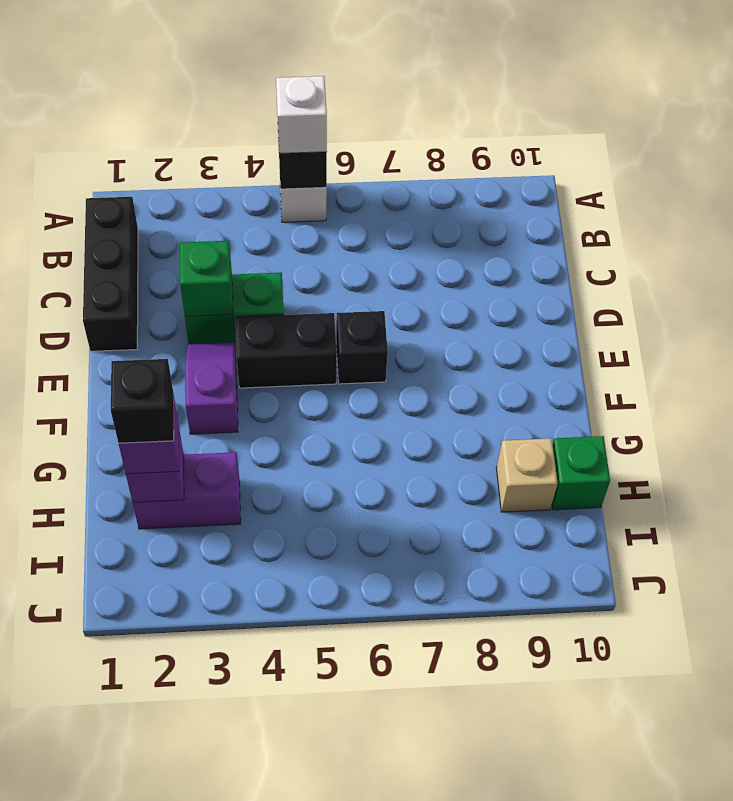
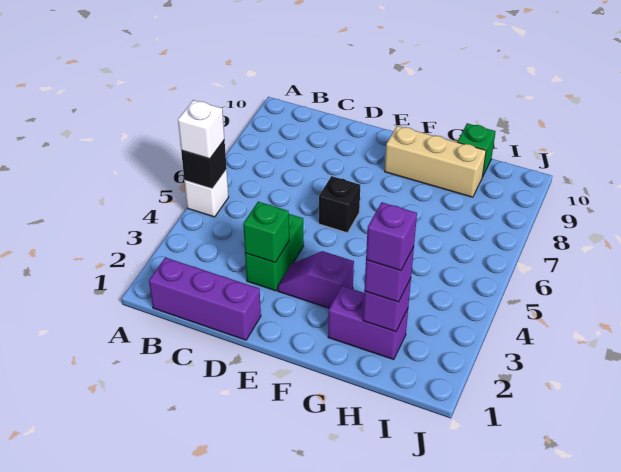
black brick B1:D1 level 1 -> purple brick B1:D1 level 1
black brick E4:E5 level 1 -> none
purple brick H2:H3 level 1 -> purple brick G2:H2 level 1
black brick H2 level 4 -> purple brick H2 level 4
tan brick H9 level 1 -> tan brick F9:H9 level 1

